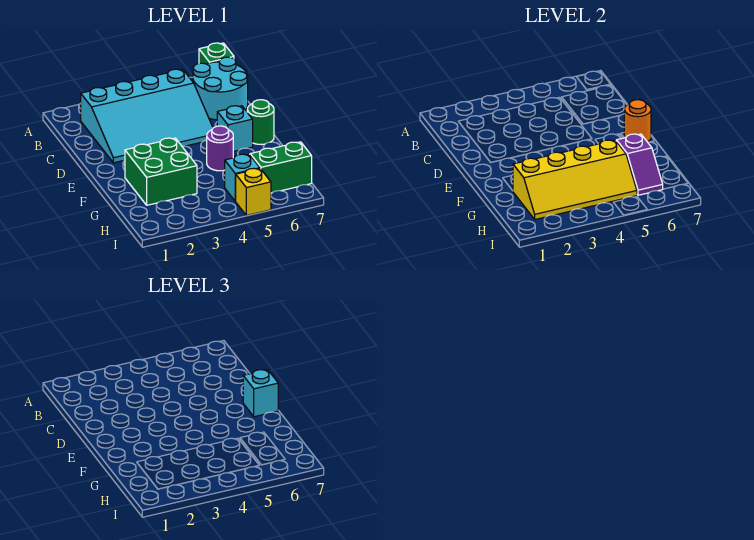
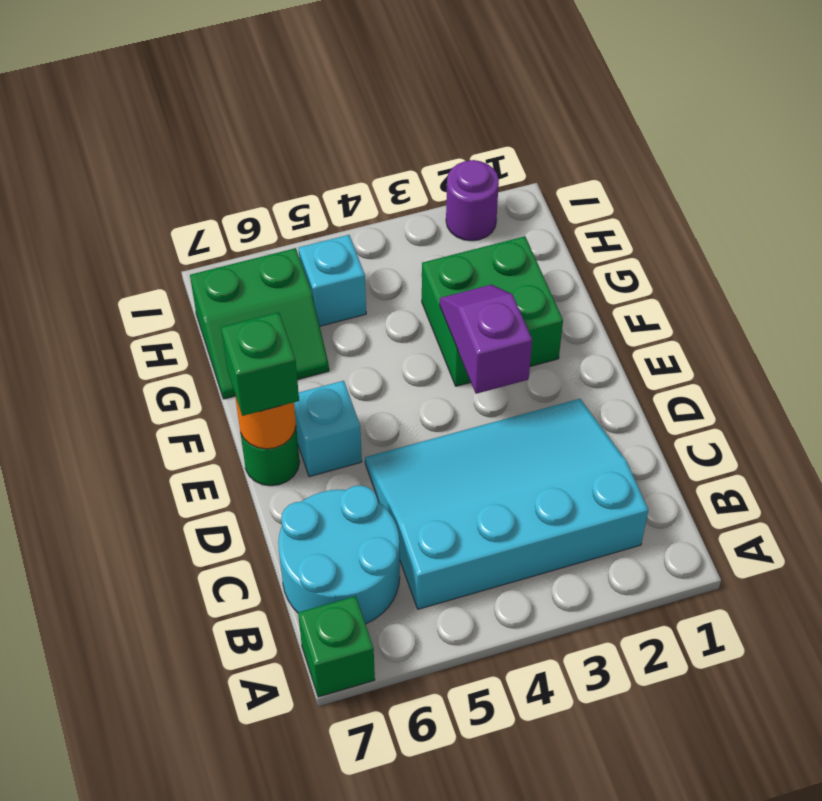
cyan brick E7 level 3 -> green brick E7 level 3
purple round brick F5 level 1 -> purple round brick I2 level 1
yellow slope G2:H5 level 2 top G -> none
purple slope G6:H6 level 2 top G -> purple slope E3:F3 level 2 top E
yellow brick I5 level 1 -> none

